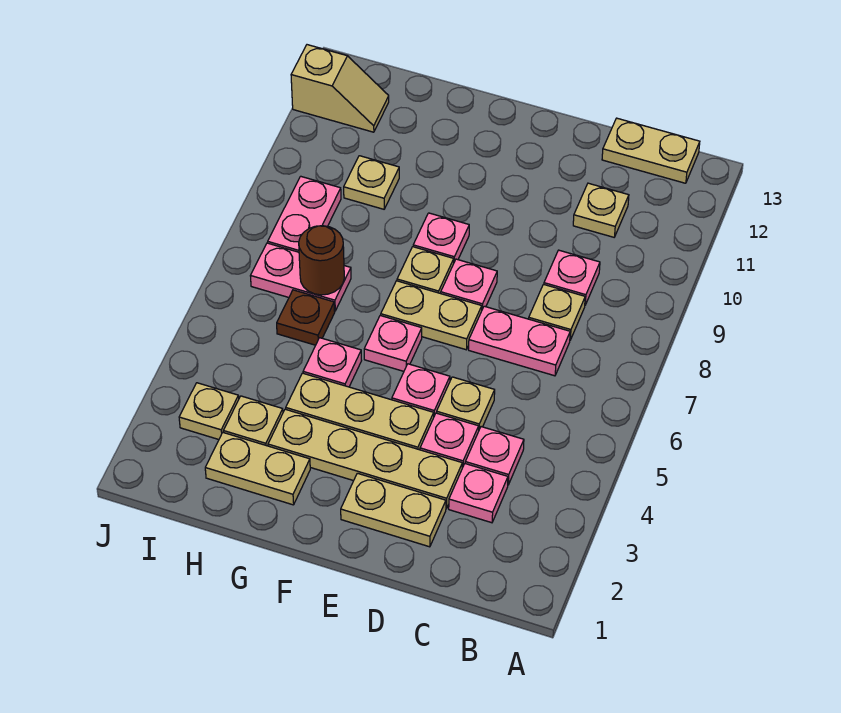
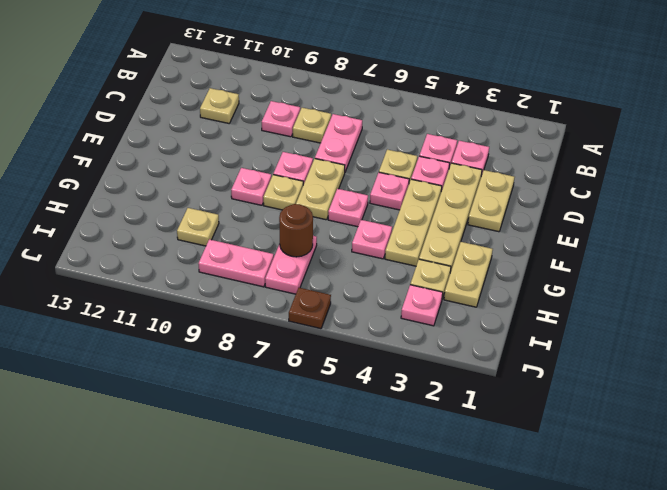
tan plate B13:C13 level 1 -> none
brown plate H6 level 1 -> brown plate J6 level 1
tan plate I3 level 1 -> pink plate I3 level 1
tan slope I12:J12 level 1 top J -> none

